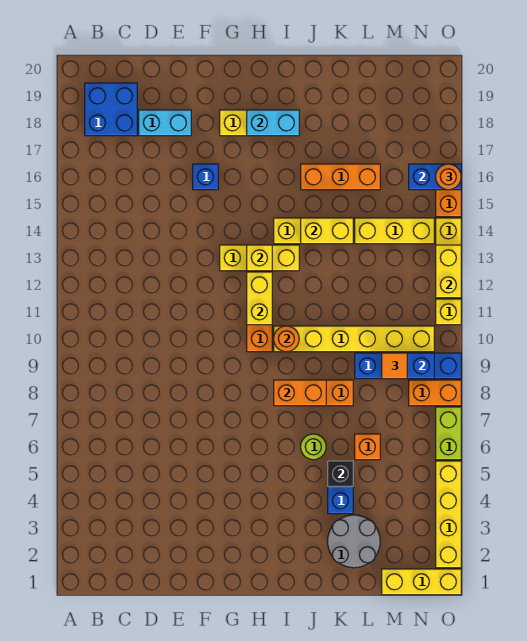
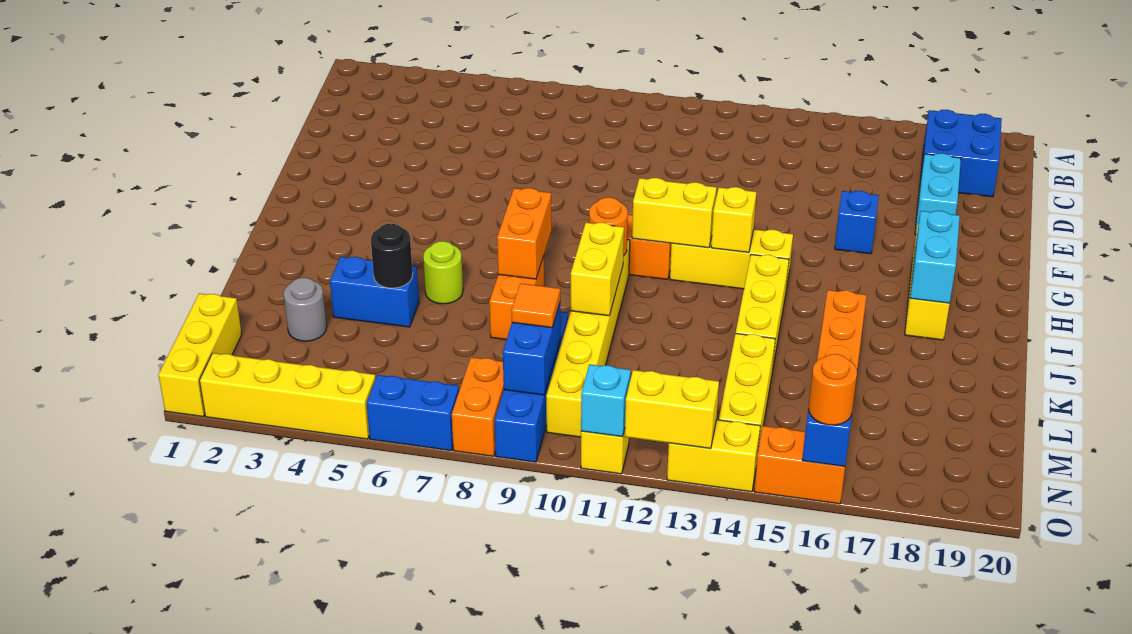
yellow brick G13:I13 level 1 -> yellow brick H12:H14 level 1
yellow brick J14:K14 level 2 -> yellow brick J10:K10 level 2
grey round brick K2:L3 level 1 -> grey round brick L3 level 1
black brick K5 level 2 -> black round brick K5 level 2
orange brick L6 level 1 -> none
lime brick O6:O7 level 1 -> blue brick O6:O7 level 1
none -> cyan brick O11 level 2

